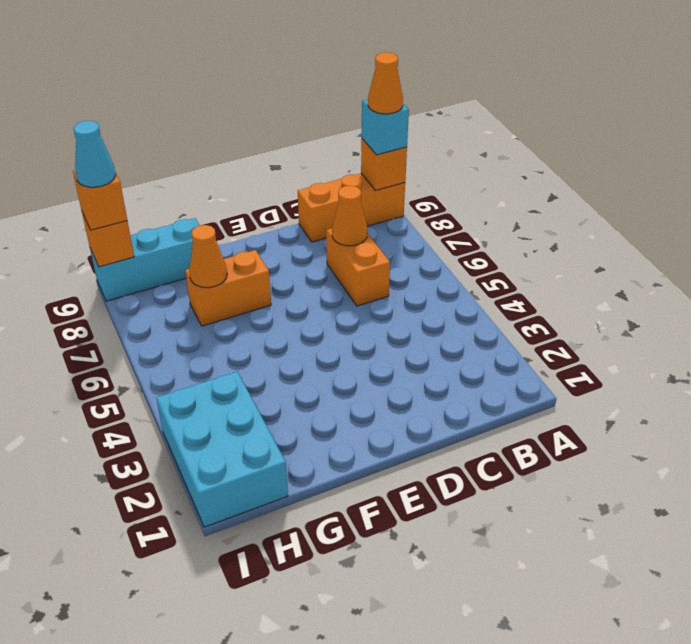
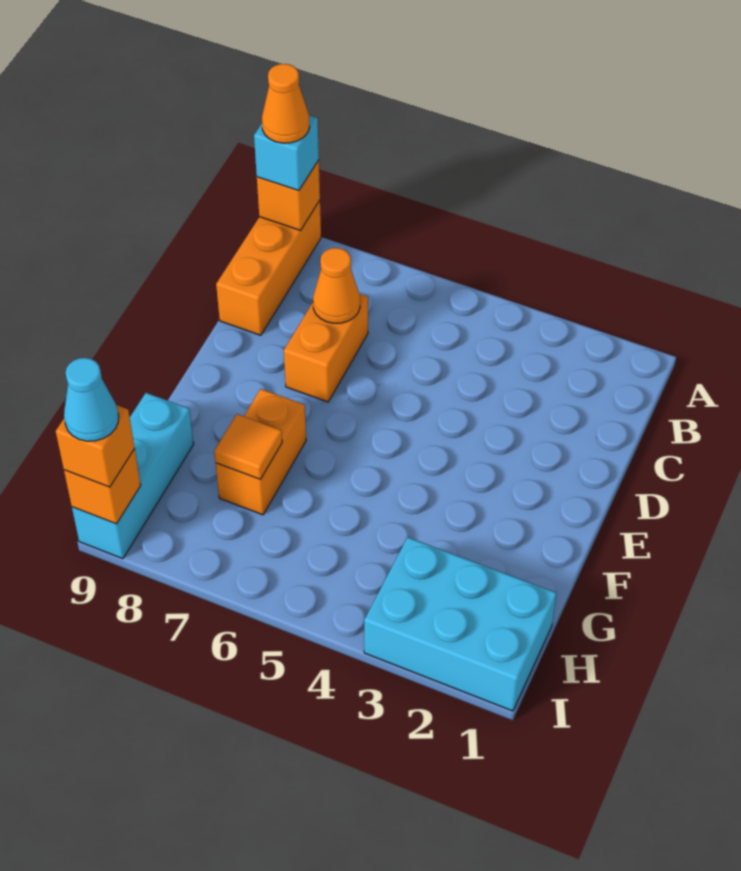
orange brick C6:C7 level 1 -> orange brick C7:D7 level 1
orange cone G7 level 2 -> orange tile G7 level 2

